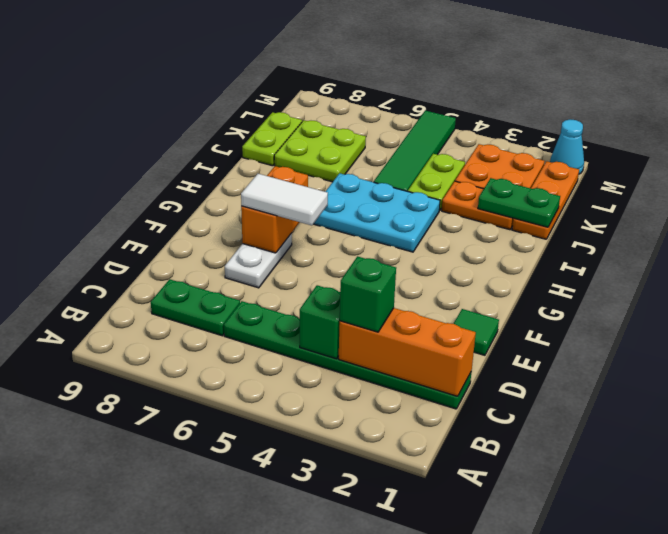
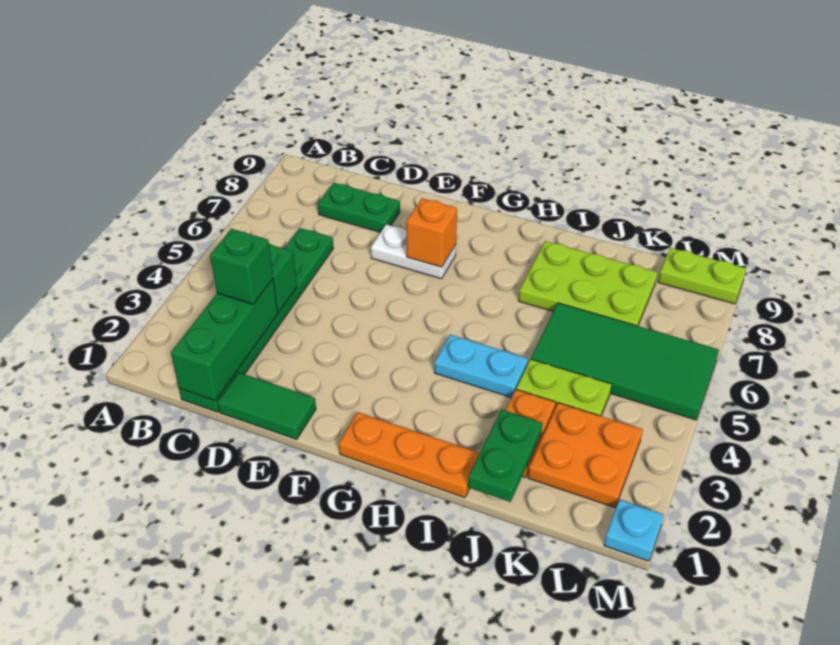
orange brick C1:C3 level 2 -> green brick C1:C3 level 2
green plate C7:C8 level 1 -> green plate C8:D8 level 1
green tile E1 level 1 -> green tile D1:E1 level 1
white tile F6:F7 level 3 -> none
orange brick F7:G7 level 2 -> orange brick F7 level 2
cyan plate H4:I6 level 1 -> cyan plate H4:I4 level 1
orange plate J1:L1 level 1 -> orange plate G1:I1 level 1
green tile J5:M5 level 1 -> green tile J5:M6 level 1
lime plate J7:K8 level 1 -> lime plate I7:K8 level 1
lime plate J9:K9 level 1 -> lime plate L9:M9 level 1
cyan cone M1 level 1 -> cyan plate M1 level 1

